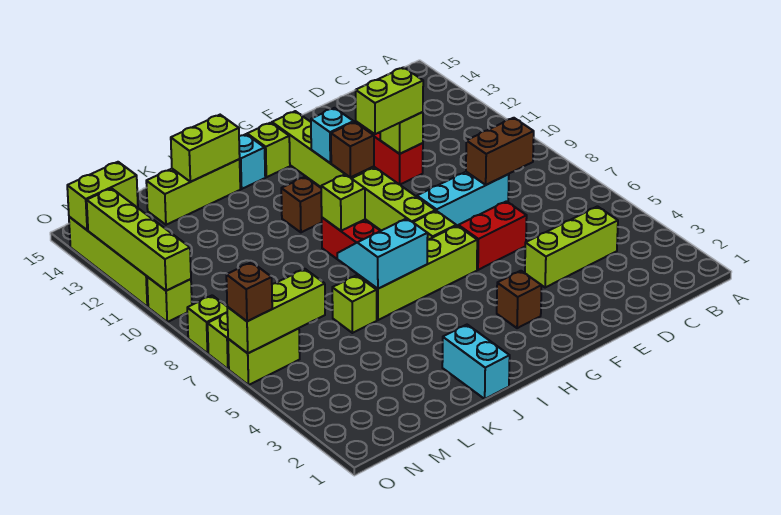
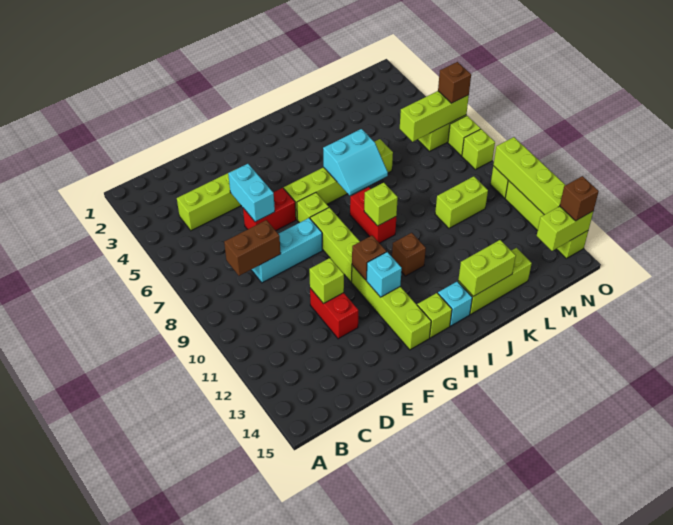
lime brick E11:F11 level 3 -> lime brick L10:M10 level 1
brown brick G3 level 1 -> brown brick O14 level 3
cyan brick J1:J2 level 1 -> cyan brick E5:E6 level 2

